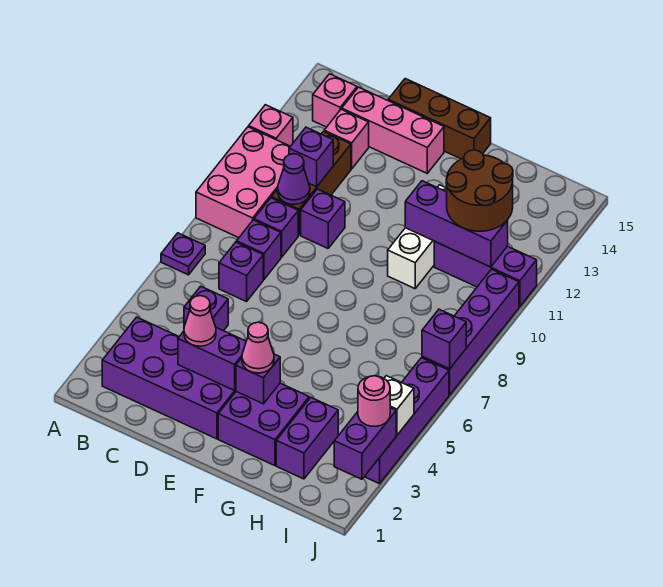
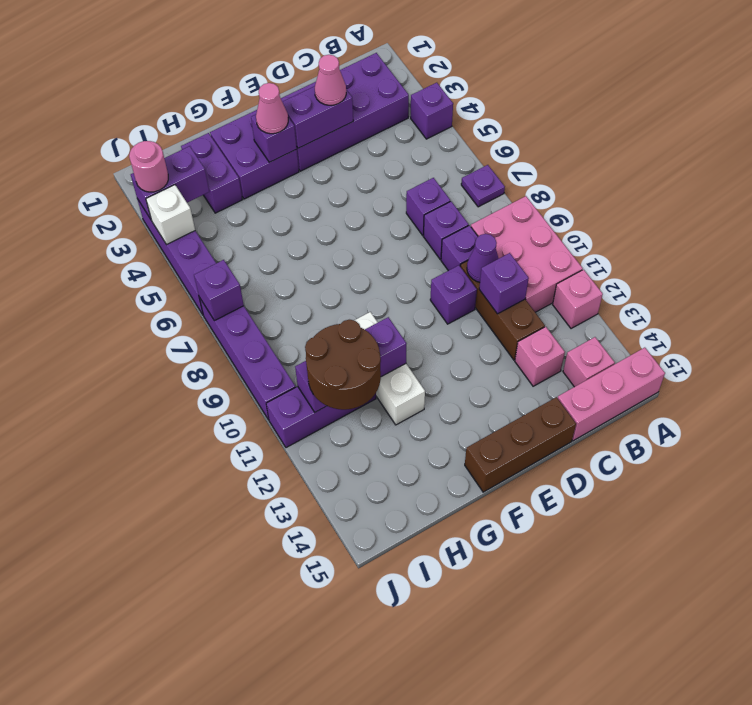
purple brick C5 level 1 -> purple brick A4 level 1
pink brick C14:E14 level 1 -> pink brick A15:C15 level 1
purple brick J2:J3 level 2 -> purple brick I3:J3 level 2

